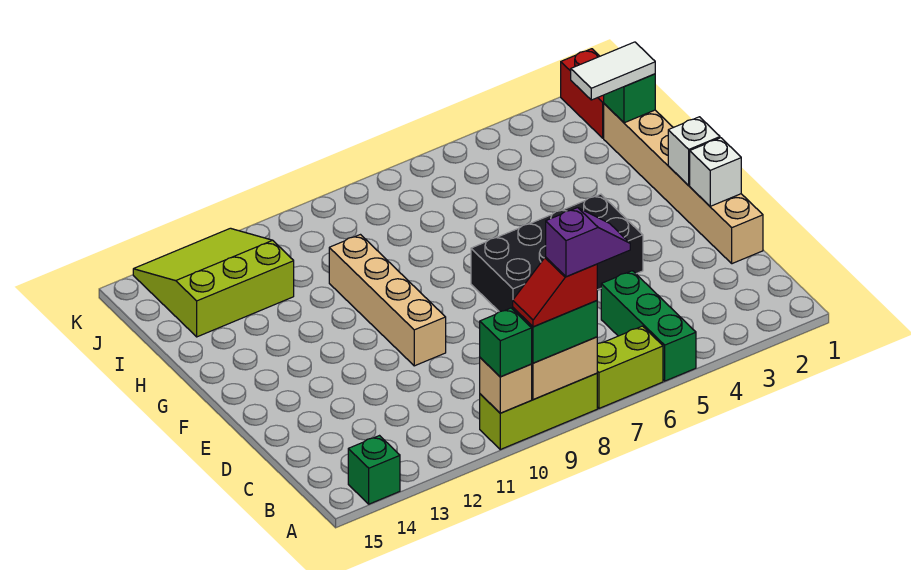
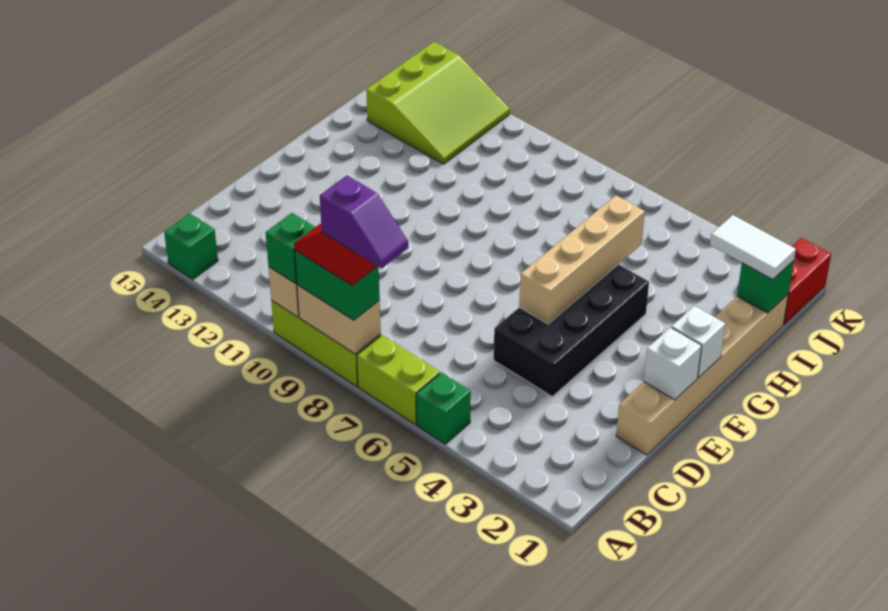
green brick A5:C5 level 1 -> green brick A5 level 1
black brick E4:F7 level 1 -> black brick D4:G5 level 1
tan brick E10:H10 level 1 -> tan brick E5:H5 level 2
lime slope I12:K14 level 1 top I -> lime slope I12:K14 level 1 top 14

